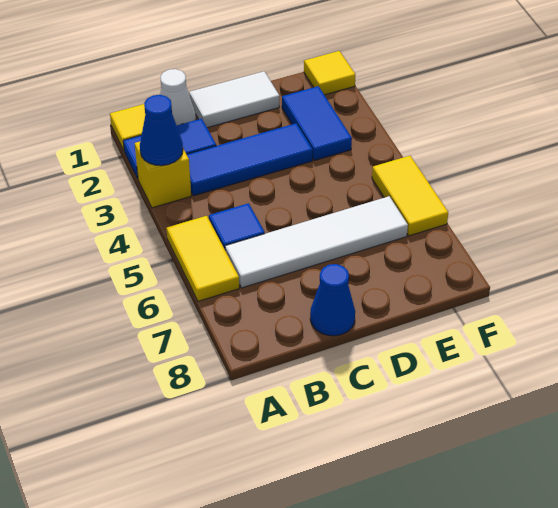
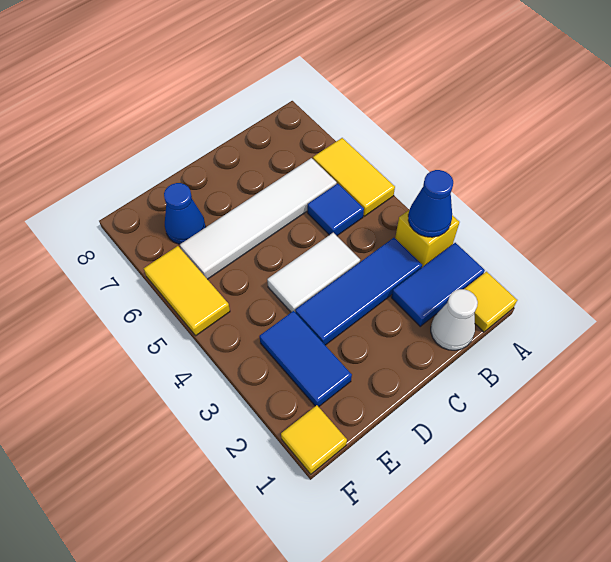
white tile C1:D1 level 1 -> white tile C4:D4 level 1
blue cone C8 level 1 -> blue cone E7 level 1

